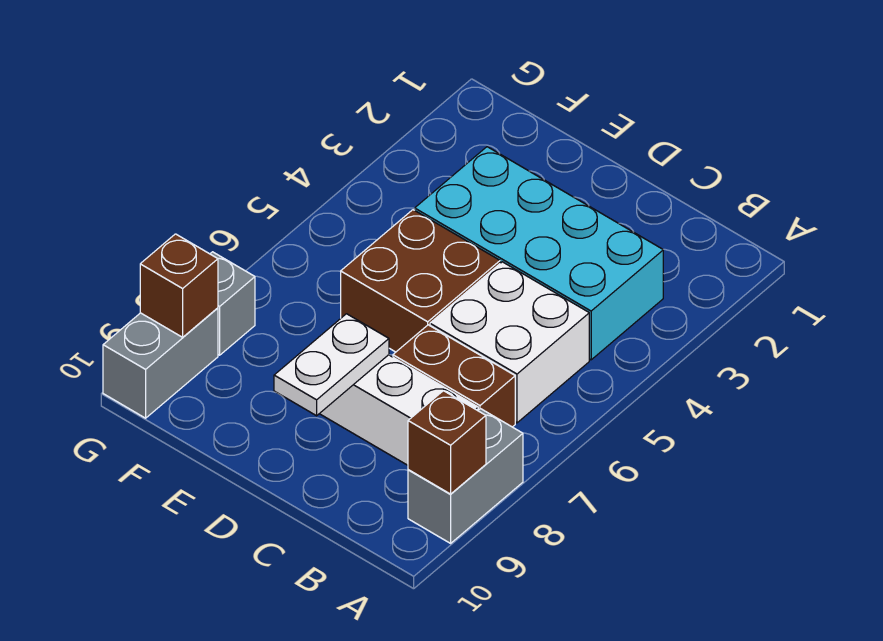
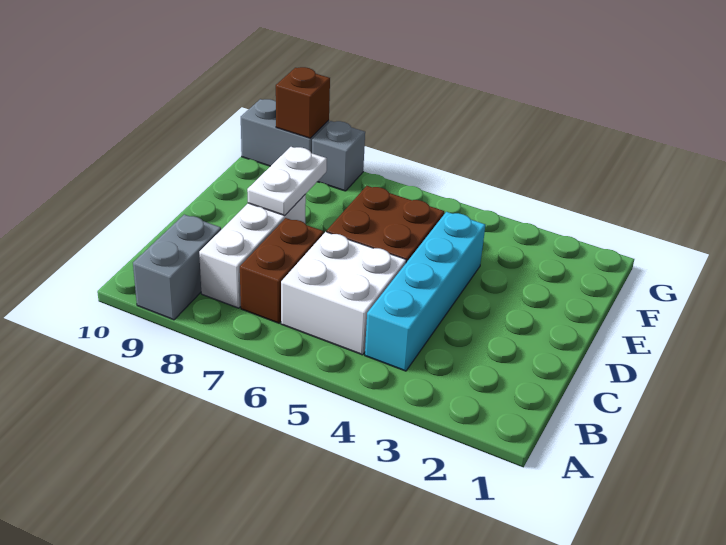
grey brick A8:A9 level 1 -> grey brick A9:B9 level 1
brown brick A9 level 2 -> none
cyan brick B3:E4 level 1 -> cyan brick B4:E4 level 1
white plate D8:D9 level 2 -> white plate D8:E8 level 2

